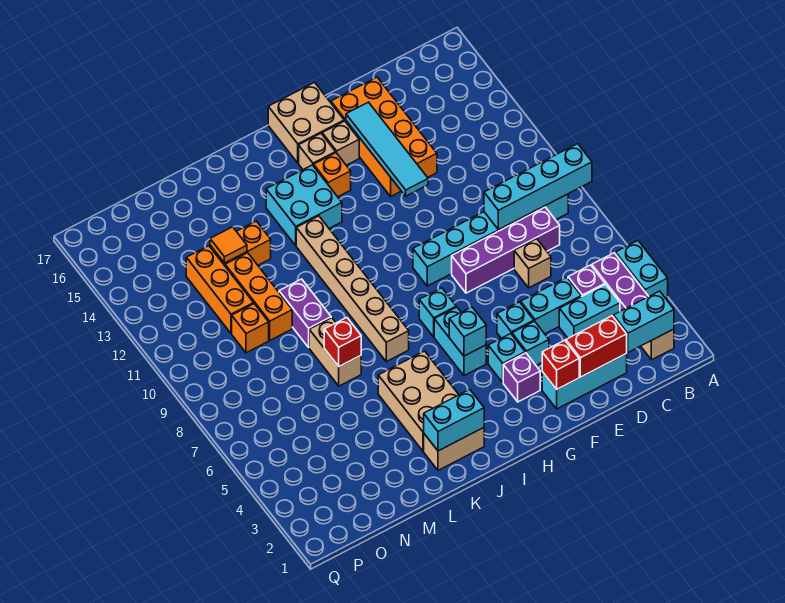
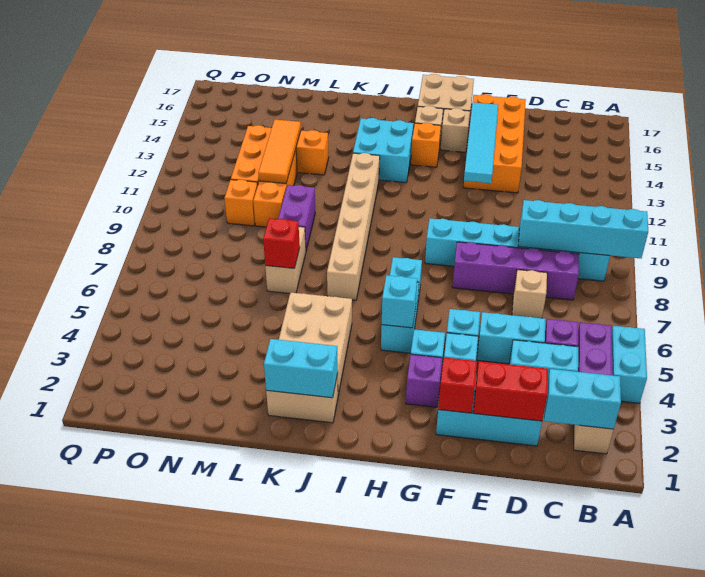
orange tile M13 level 2 -> orange tile M11:M13 level 2

